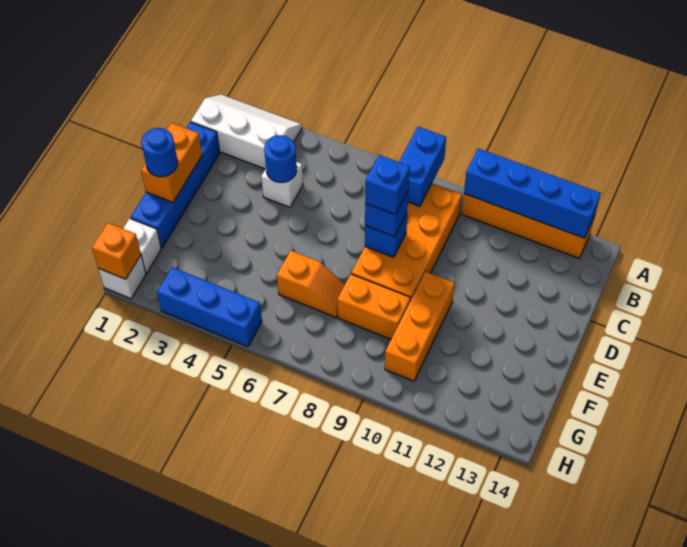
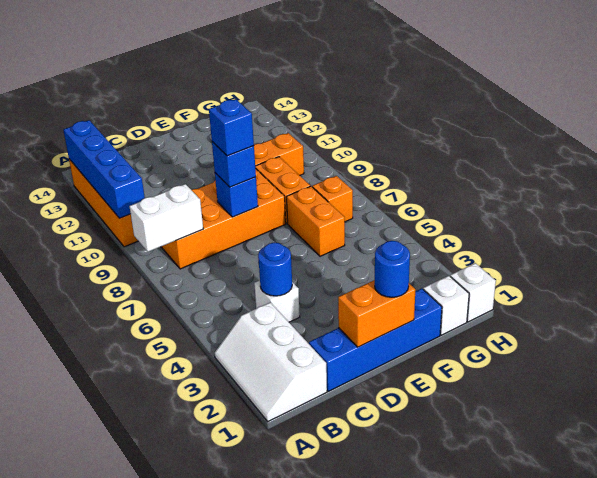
blue brick A8:B8 level 2 -> white brick A8:B8 level 2
orange slope F6:F7 level 1 top 6 -> orange brick F6:F7 level 1
orange brick H1 level 2 -> orange brick G7 level 1
blue brick H3:H5 level 1 -> none

